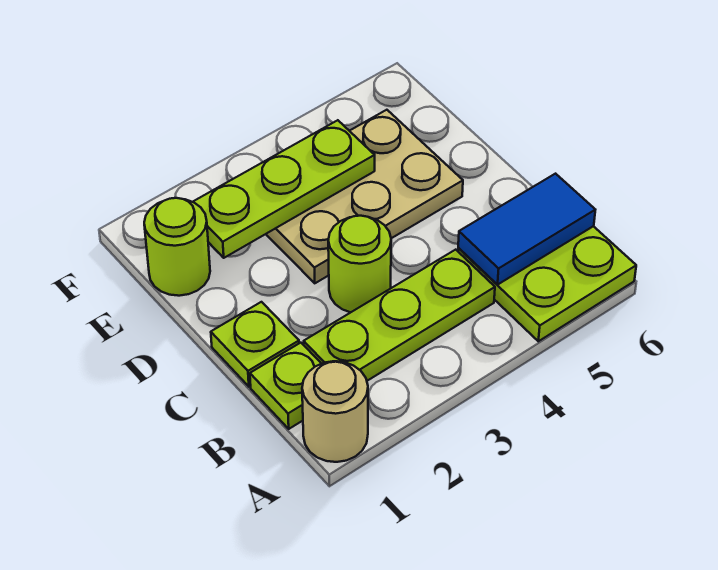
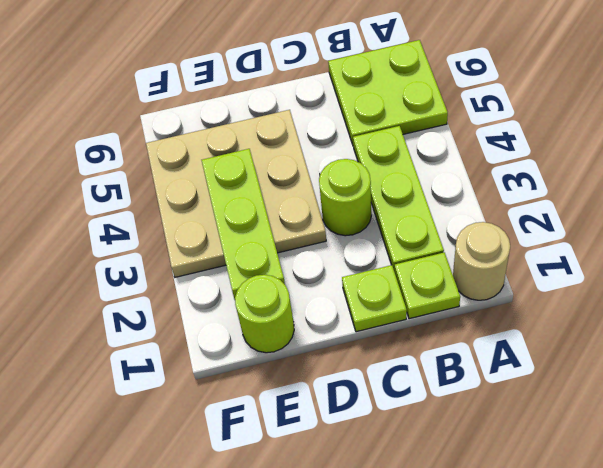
blue tile B5:B6 level 2 -> none
tan plate D3:E5 level 1 -> tan plate D3:F5 level 1

